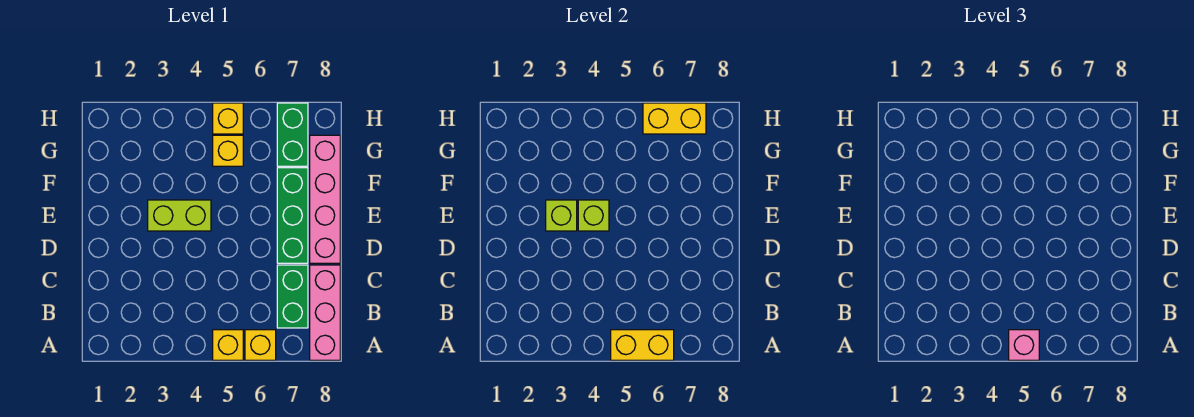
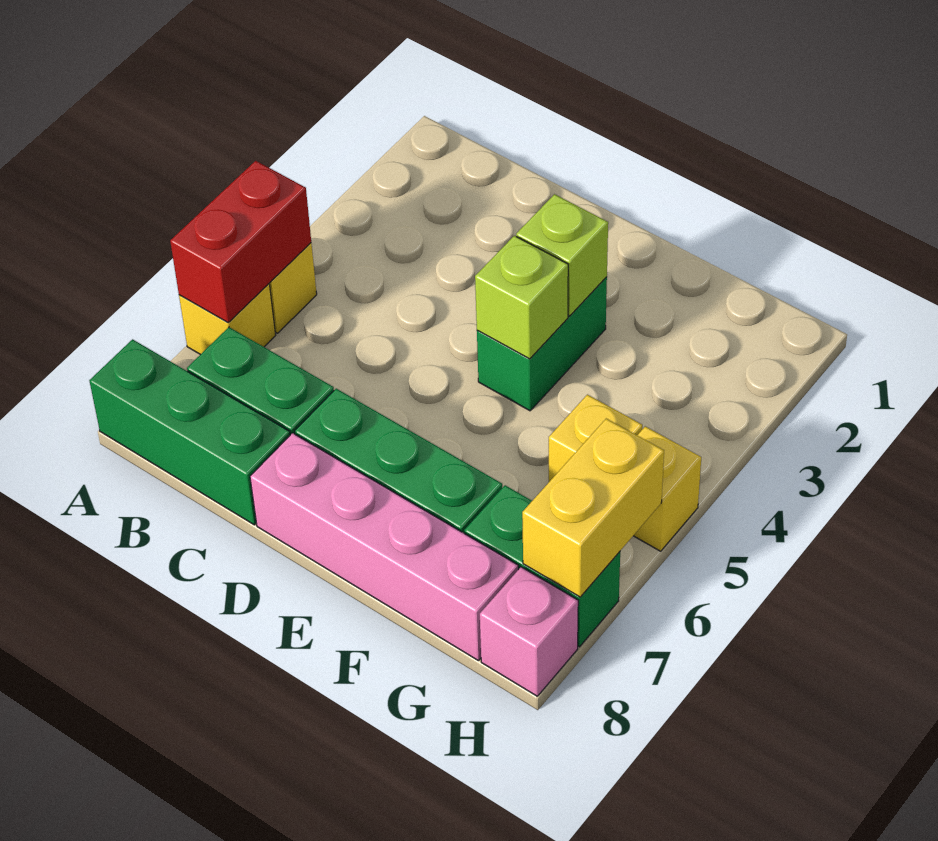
yellow brick A5:A6 level 2 -> red brick A5:A6 level 2
pink brick A5 level 3 -> pink brick H8 level 1
pink brick A8:C8 level 1 -> green brick A8:C8 level 1
lime brick E3:E4 level 1 -> green brick E3:E4 level 1

